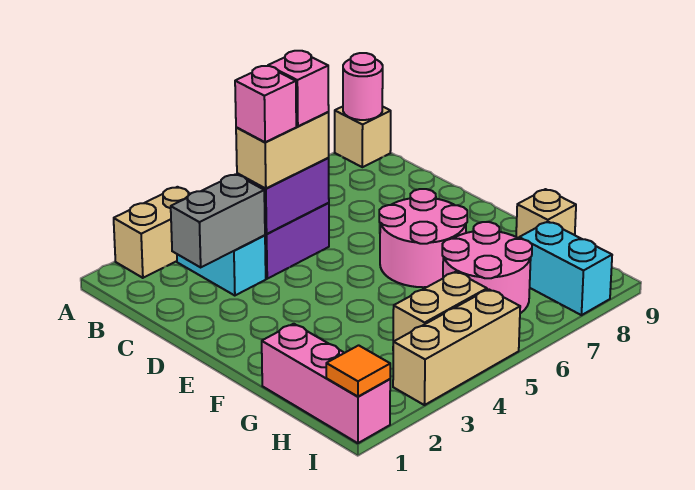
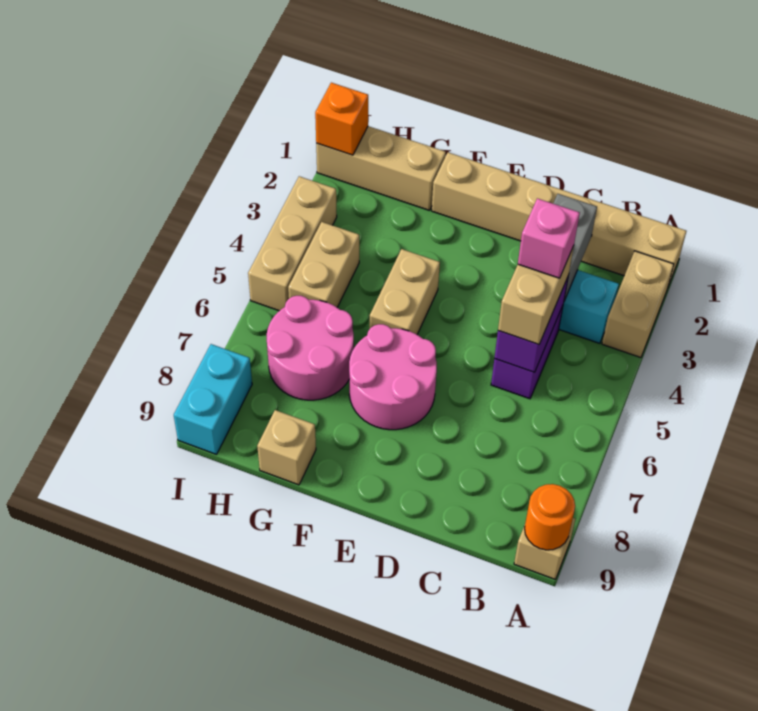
none -> tan brick A1:F1 level 1
pink round brick A9 level 2 -> orange round brick A9 level 2
pink brick C5 level 4 -> none
none -> tan brick F4:F5 level 1
pink brick G1:I1 level 1 -> tan brick G1:I1 level 1
cyan brick H8:I8 level 1 -> cyan brick I8:I9 level 1
orange tile I1 level 2 -> orange brick I1 level 2

